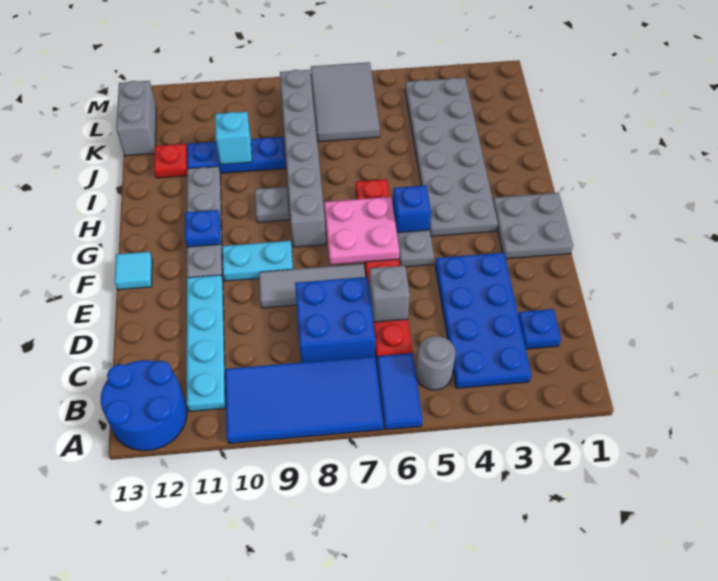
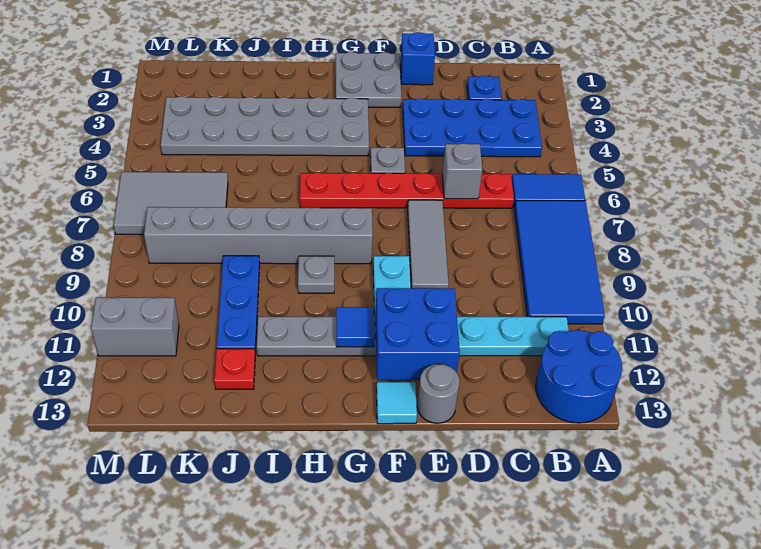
grey round brick B5 level 1 -> grey round brick E13 level 1
blue brick C7:D8 level 1 -> blue brick E11:F12 level 2
pink plate F6:G7 level 2 -> none
blue brick G5 level 1 -> blue brick E1 level 1
blue plate G11 level 2 -> blue tile G11 level 2
cyan brick J10 level 2 -> none
grey brick K13:L13 level 1 -> grey brick L11:M11 level 1

